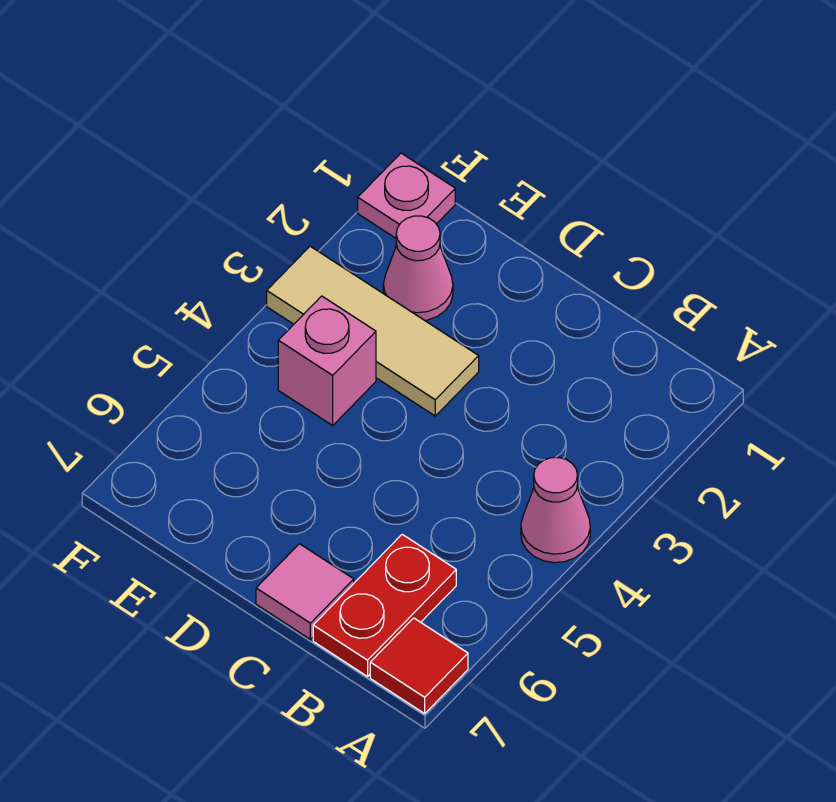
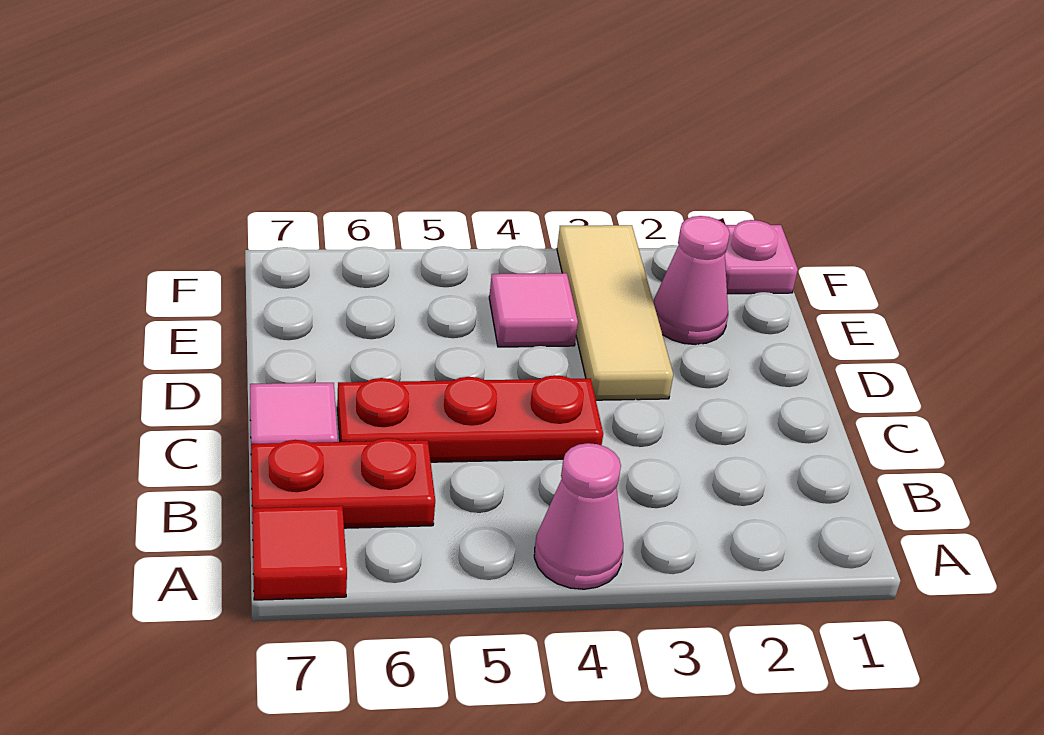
none -> red plate C4:C6 level 1
pink brick E4 level 1 -> pink tile E4 level 1

